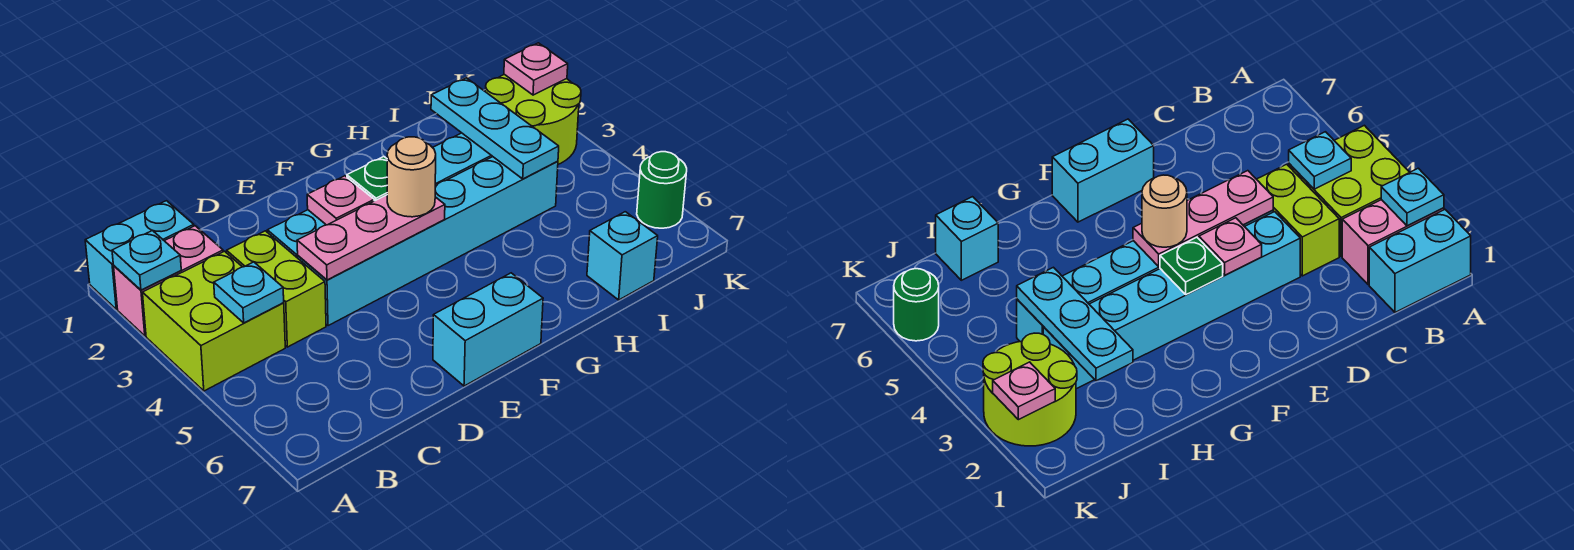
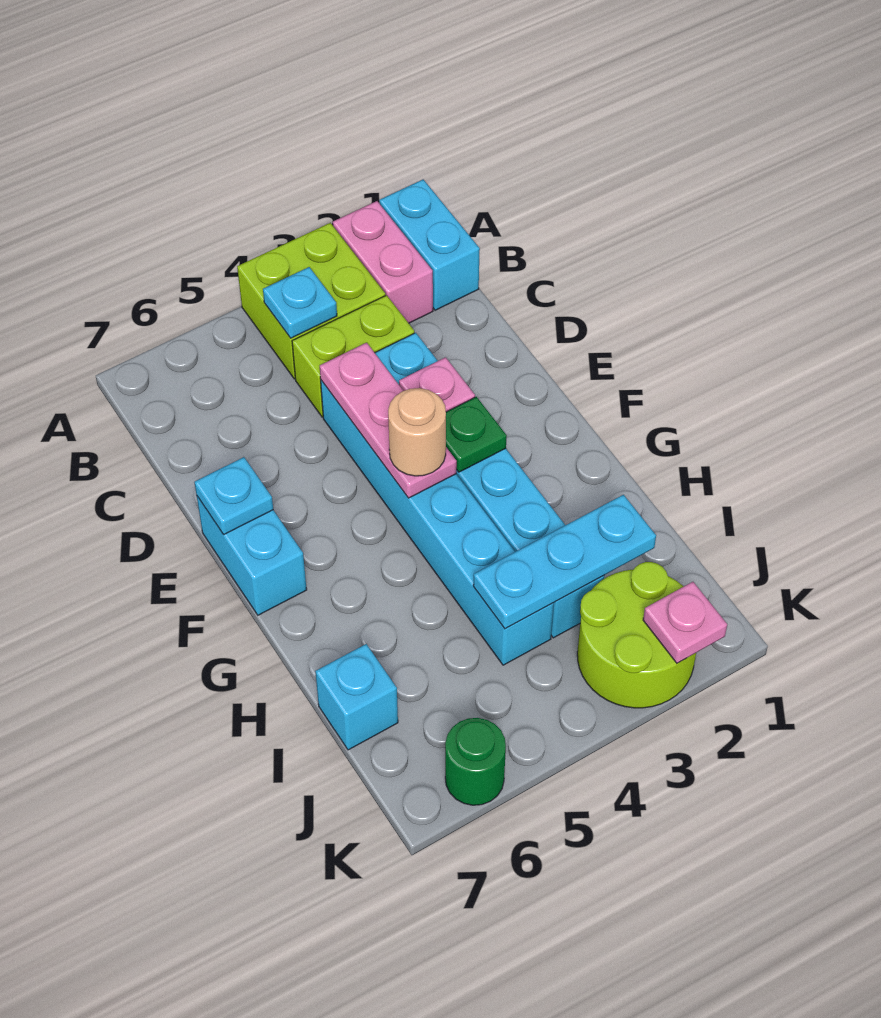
cyan plate A2 level 2 -> cyan plate E7 level 2

